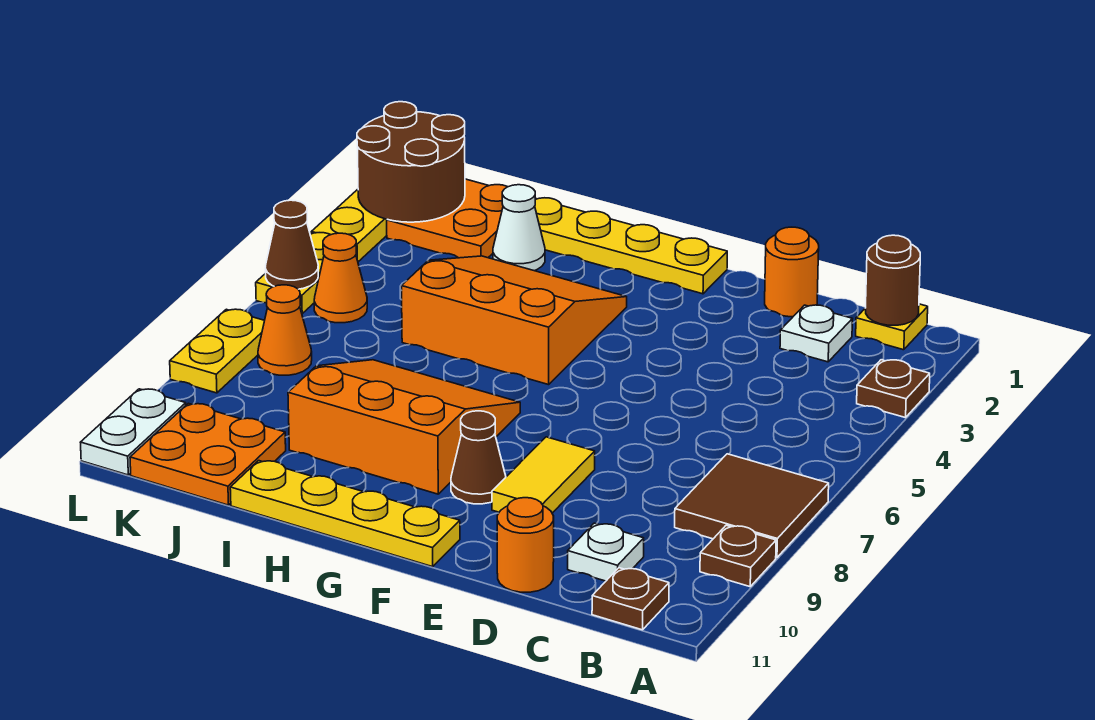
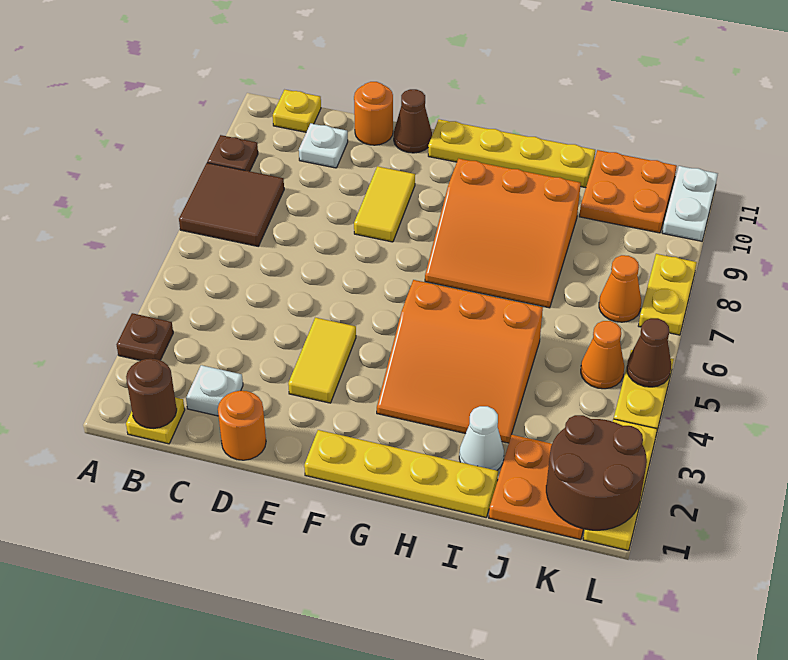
brown plate B11 level 1 -> yellow plate B11 level 1
none -> yellow tile E3:E4 level 1
brown cone F9 level 1 -> brown cone E11 level 1

